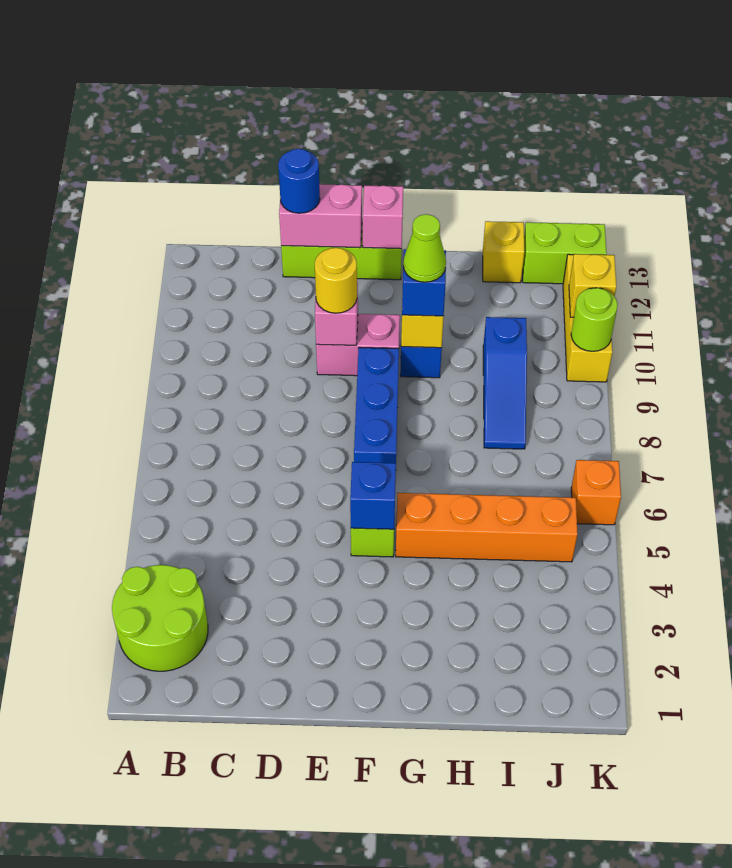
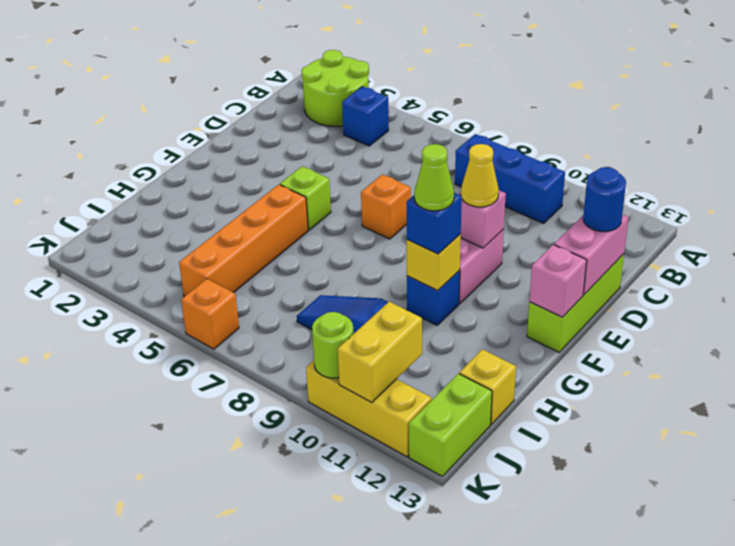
none -> orange brick E7 level 1
yellow round brick E10 level 3 -> yellow cone E10 level 3
blue brick F5 level 2 -> blue brick B4 level 1
blue brick F7:F9 level 1 -> blue brick B8:B10 level 1
yellow brick K11 level 2 -> yellow brick J11:K11 level 2

